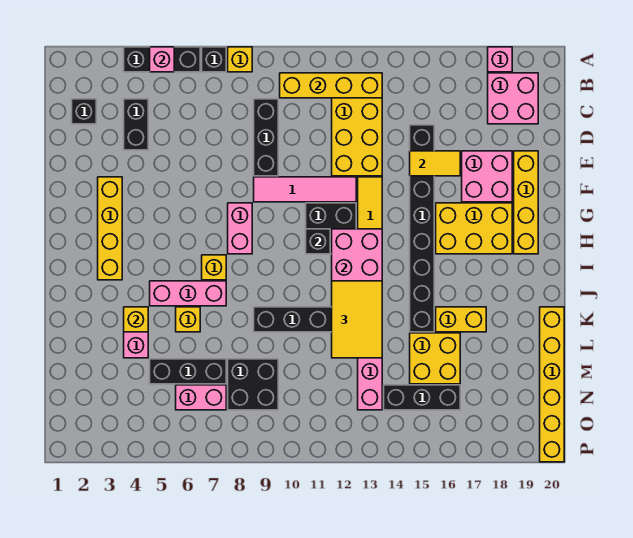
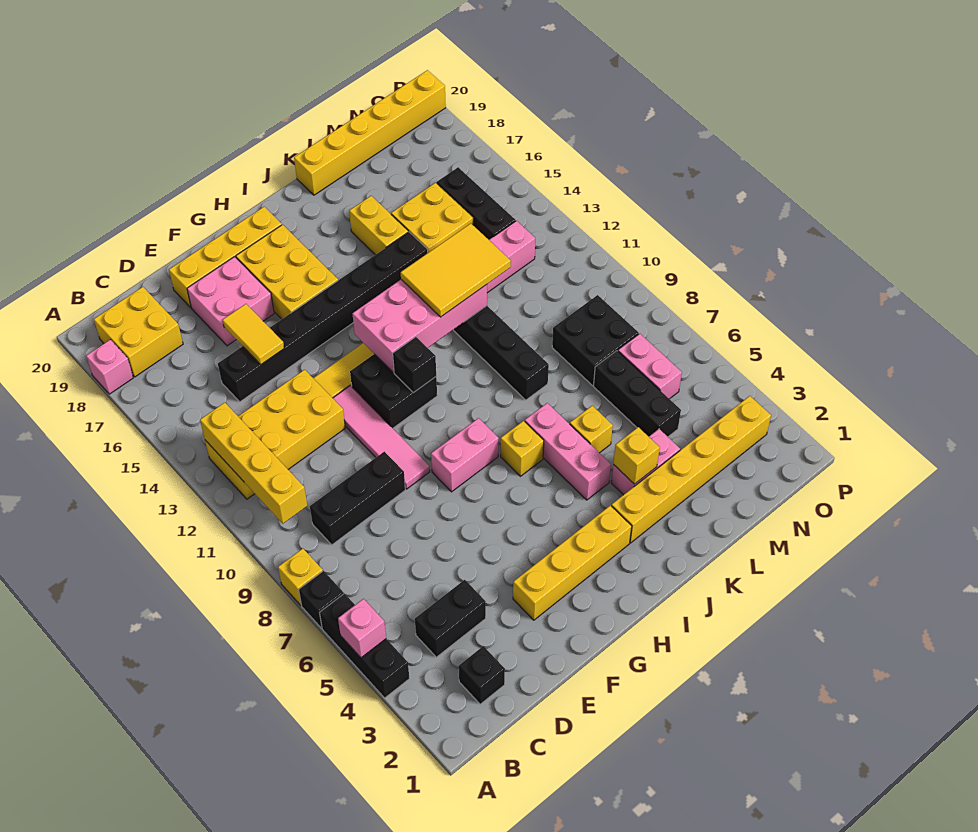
pink brick B18:C19 level 1 -> yellow brick B18:C19 level 1
none -> yellow brick J3:O3 level 1

